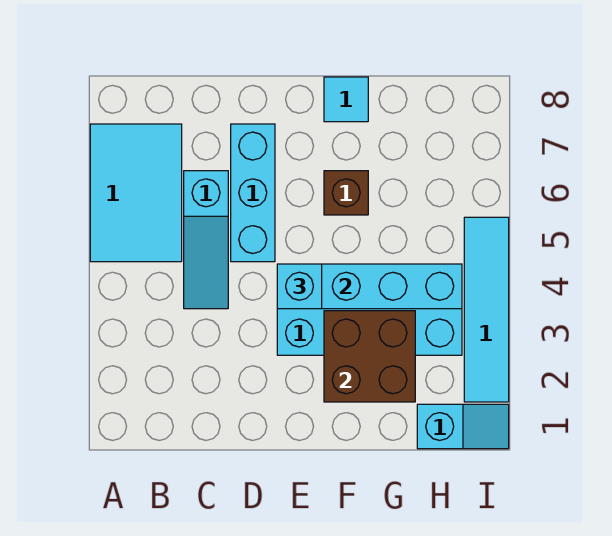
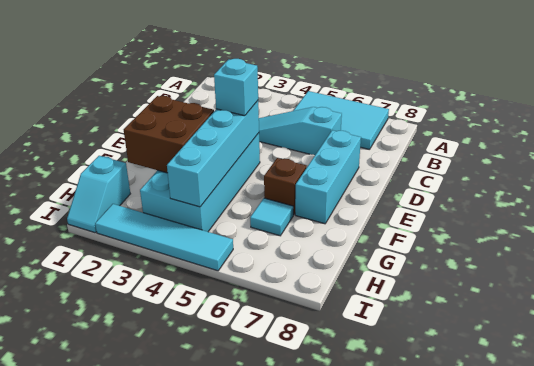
cyan brick D5:D7 level 1 -> cyan brick D7:F7 level 1
cyan tile F8 level 1 -> cyan tile G6 level 1

